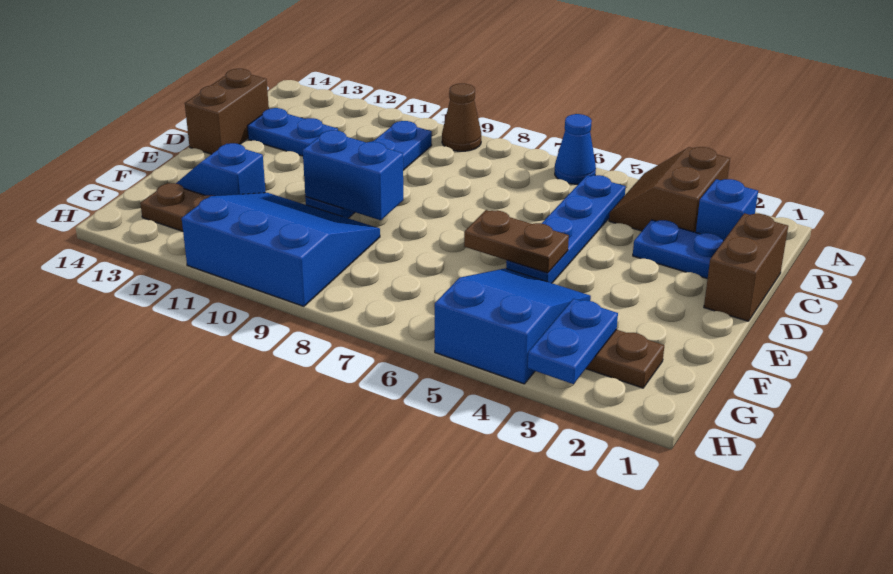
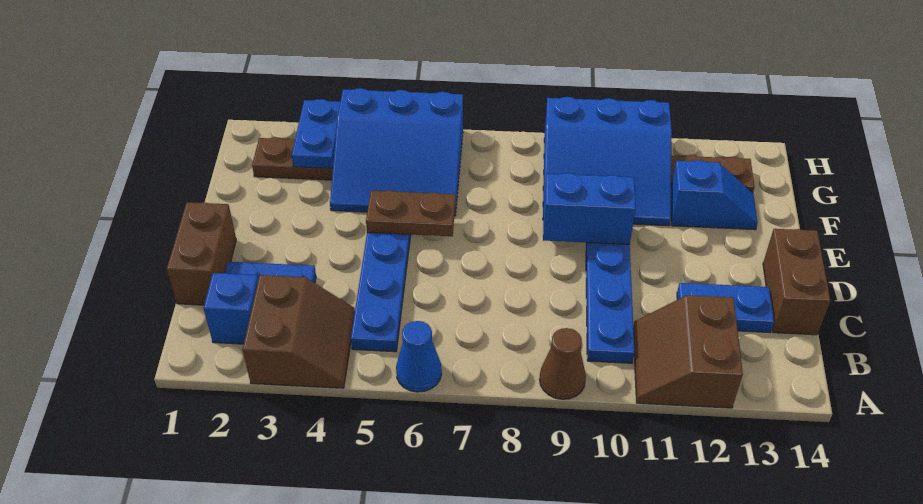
none -> brown slope A11:B12 level 1 top 12
blue slope F4:H5 level 1 top H -> blue slope F4:H6 level 1 top H

